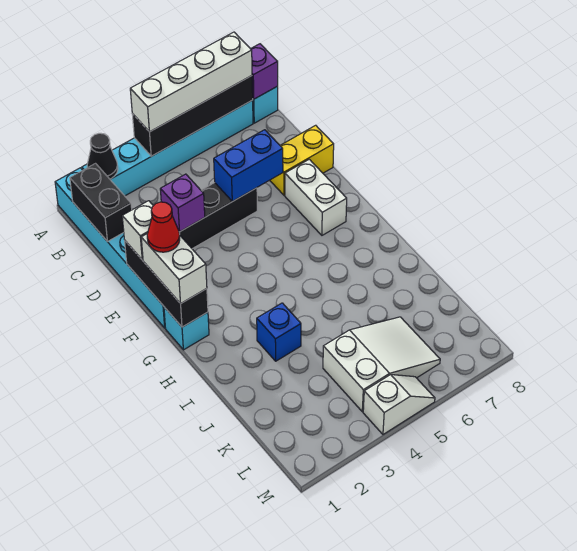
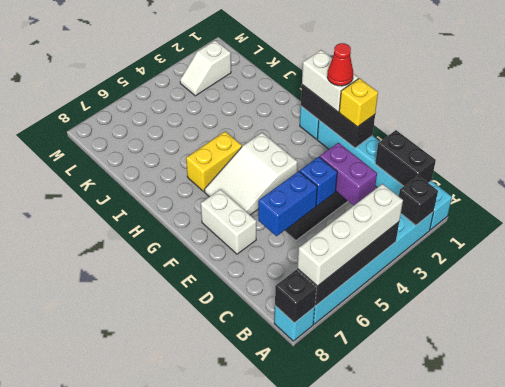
black cone A2 level 2 -> black brick A2 level 2
purple brick A8 level 2 -> black brick A8 level 2
purple brick D3 level 2 -> purple brick C3:D3 level 2
yellow brick D7:D8 level 1 -> yellow brick H5:H6 level 1
white brick E1 level 3 -> yellow brick E1 level 3
blue brick I3 level 1 -> blue brick D4 level 2
white slope K4:L6 level 1 top 4 -> white slope F4:G6 level 1 top 4
white slope M4:M5 level 1 top 4 -> white slope L2:L3 level 1 top 2

